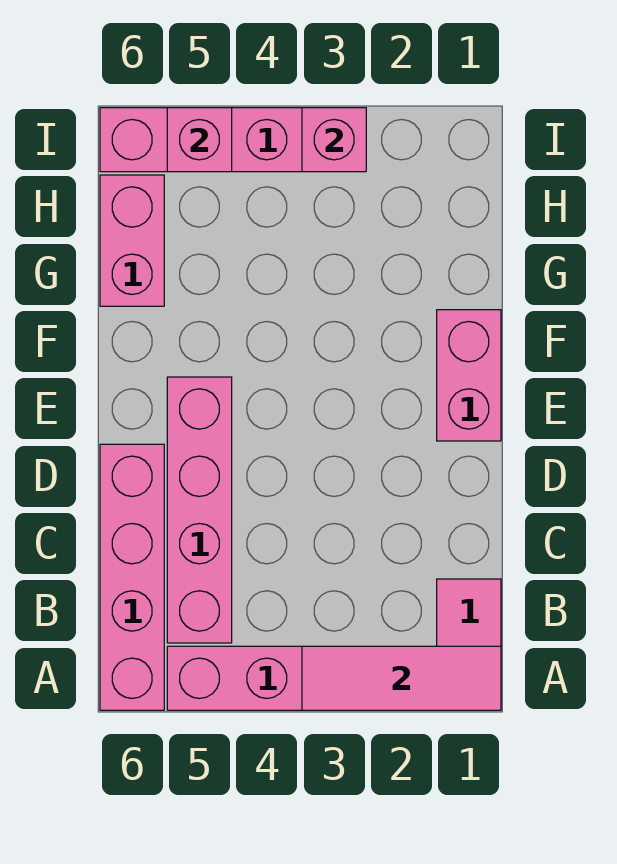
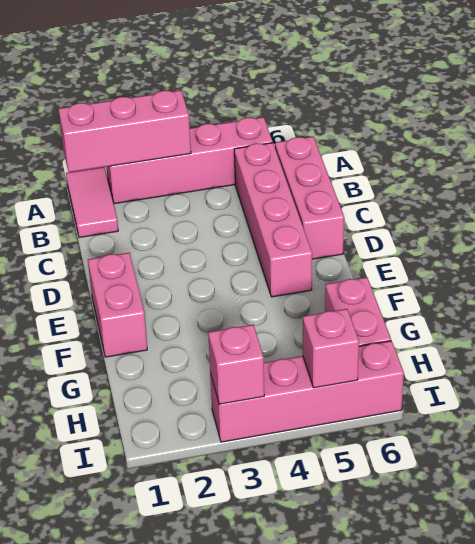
pink tile A1:A3 level 2 -> pink brick A1:A3 level 2
pink brick A6:D6 level 1 -> pink brick B6:D6 level 1

